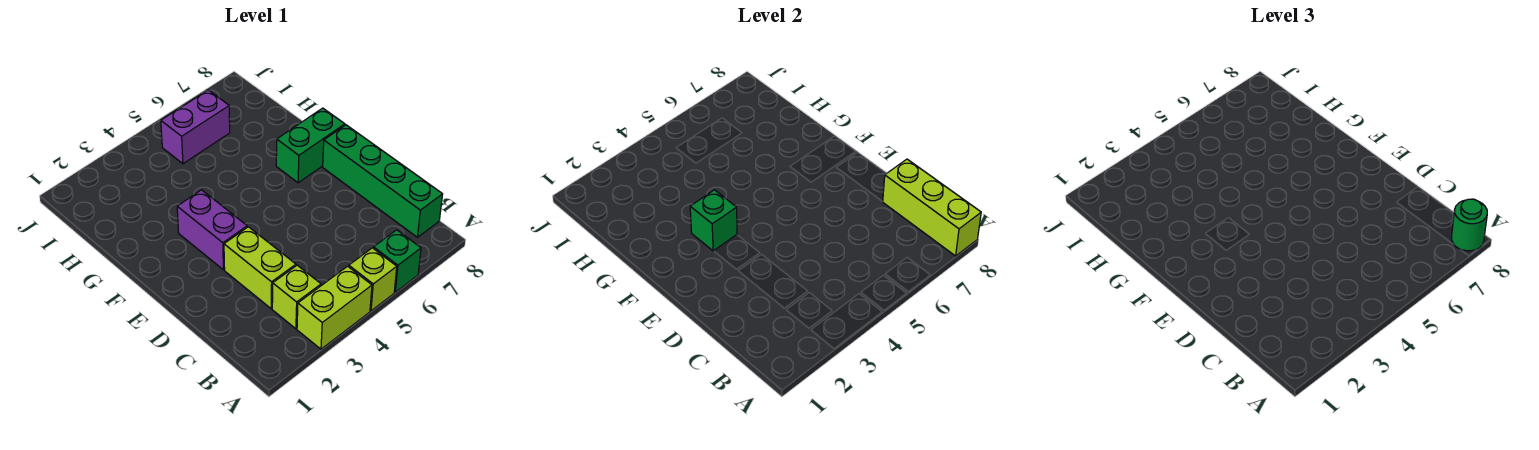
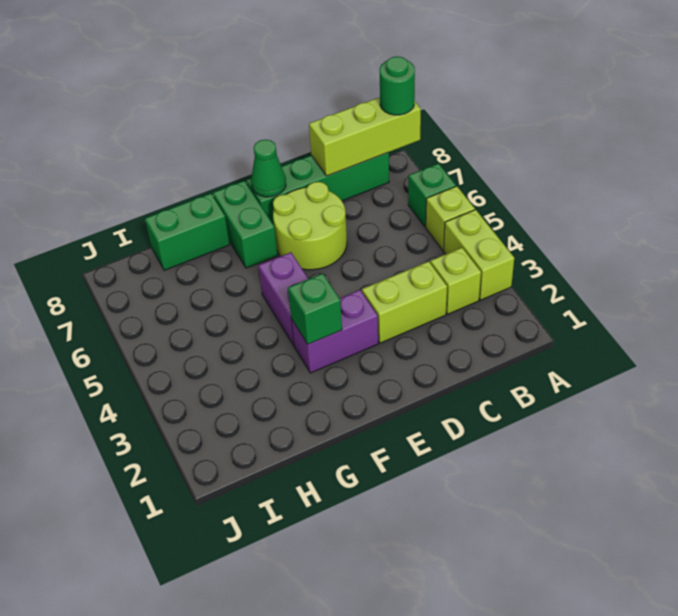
none -> lime round brick D6:E7 level 1
none -> green cone E8 level 2
none -> green brick G8:H8 level 1
purple brick I5:I6 level 1 -> purple brick F4:F5 level 1

